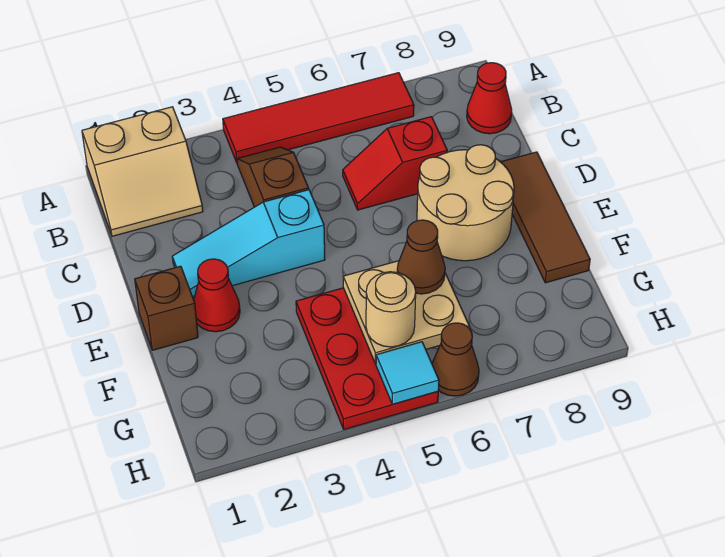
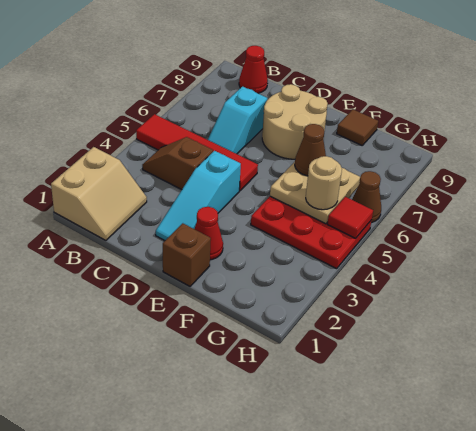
red tile A4:A7 level 1 -> red tile A5:D5 level 1
red slope C6:C7 level 1 top 7 -> cyan slope C6:C7 level 1 top 7
brown tile D9:F9 level 1 -> brown tile F9 level 1
cyan tile H5 level 2 -> red tile H5 level 2

